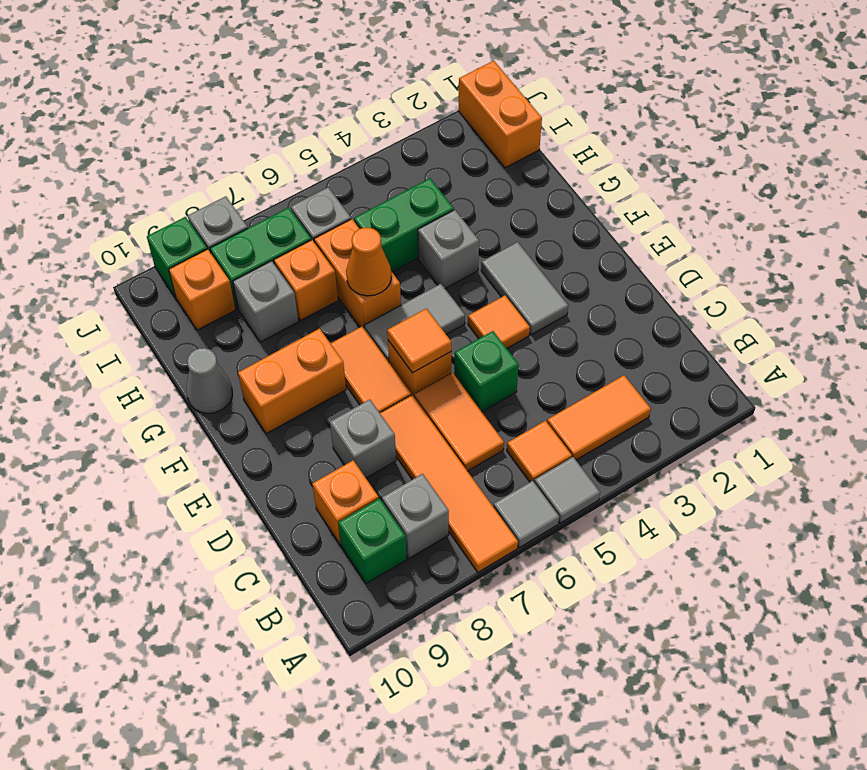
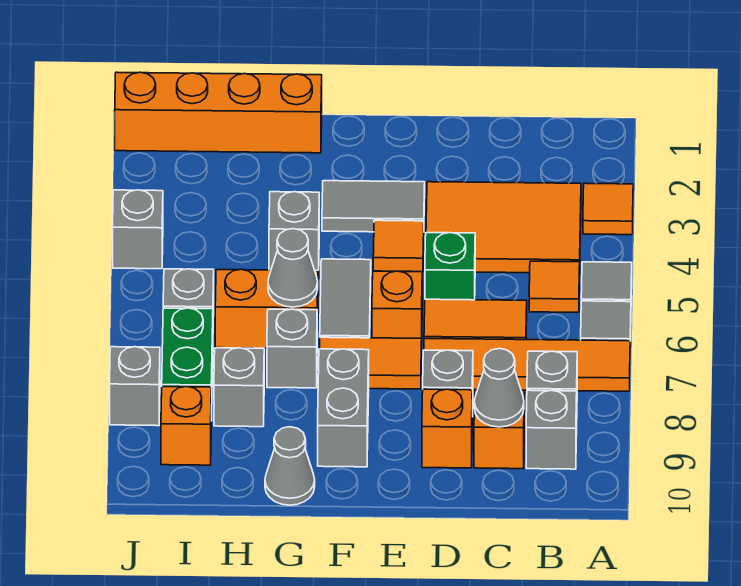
orange tile B3:B4 level 1 -> orange tile B3:D4 level 1
green brick B9 level 1 -> grey brick B9 level 1
none -> grey cone C9 level 2
orange tile E6 level 2 -> orange tile A3 level 1
orange brick F8:F9 level 1 -> grey brick F8:F9 level 1
orange cone G6 level 2 -> grey cone G6 level 2
none -> grey brick G7 level 1
green brick H4:H5 level 1 -> none
orange brick H7 level 1 -> orange brick D9 level 1
orange brick I1:J1 level 1 -> orange brick G1:J1 level 1
none -> grey brick J4 level 1
green brick J9 level 1 -> none

